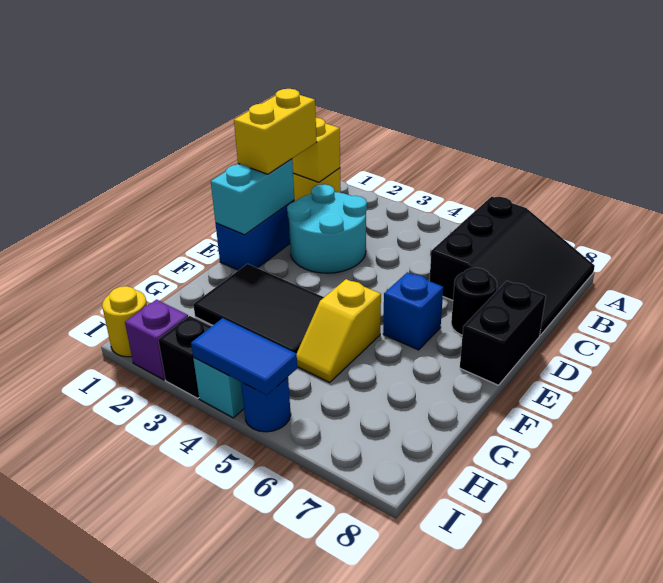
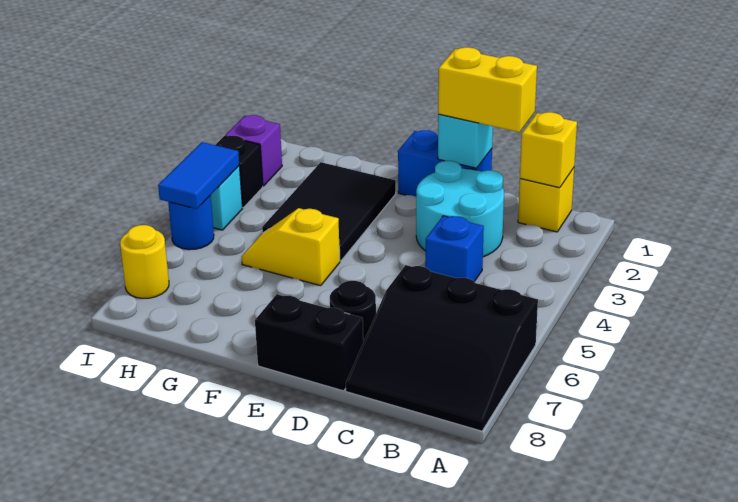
cyan brick D1:E1 level 2 -> cyan brick D1 level 2
blue brick E6 level 1 -> blue brick C4 level 1
yellow round brick I1 level 1 -> yellow round brick I7 level 1

